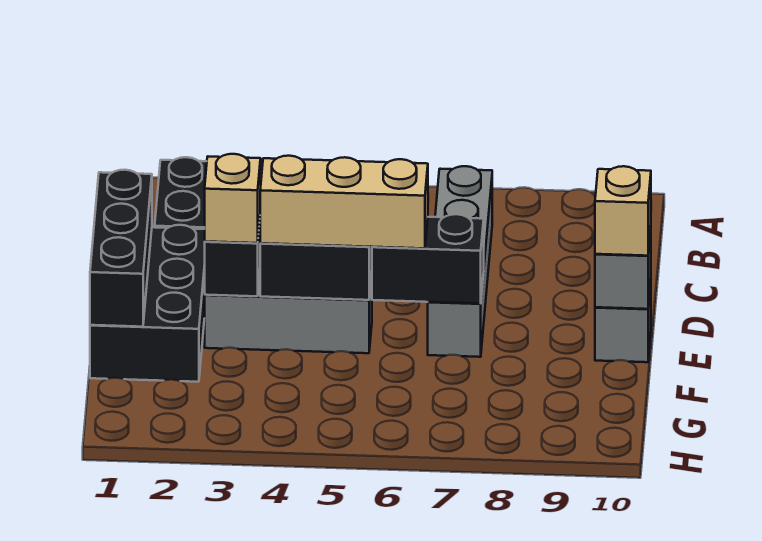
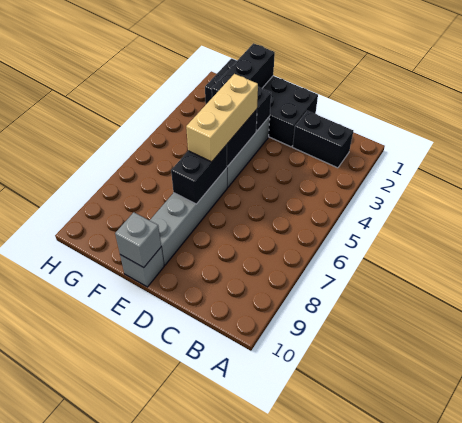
grey brick B7:E7 level 1 -> grey brick E6:E9 level 1
black brick D1:F2 level 1 -> black brick D1:G2 level 1
black brick D1:F1 level 2 -> black brick F1:F3 level 2
tan brick E3 level 3 -> none
tan brick E10 level 3 -> none

